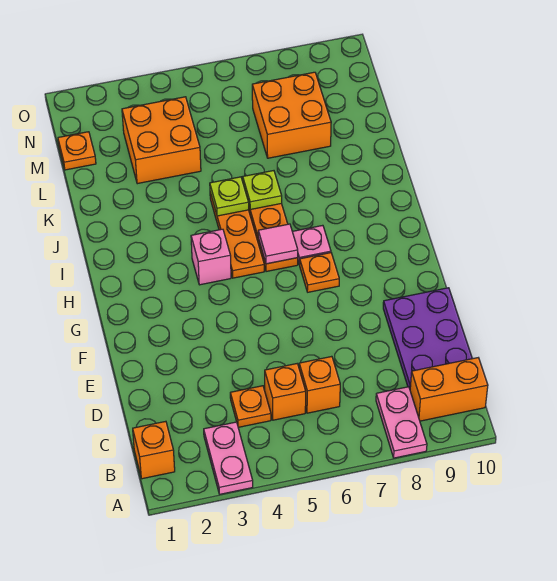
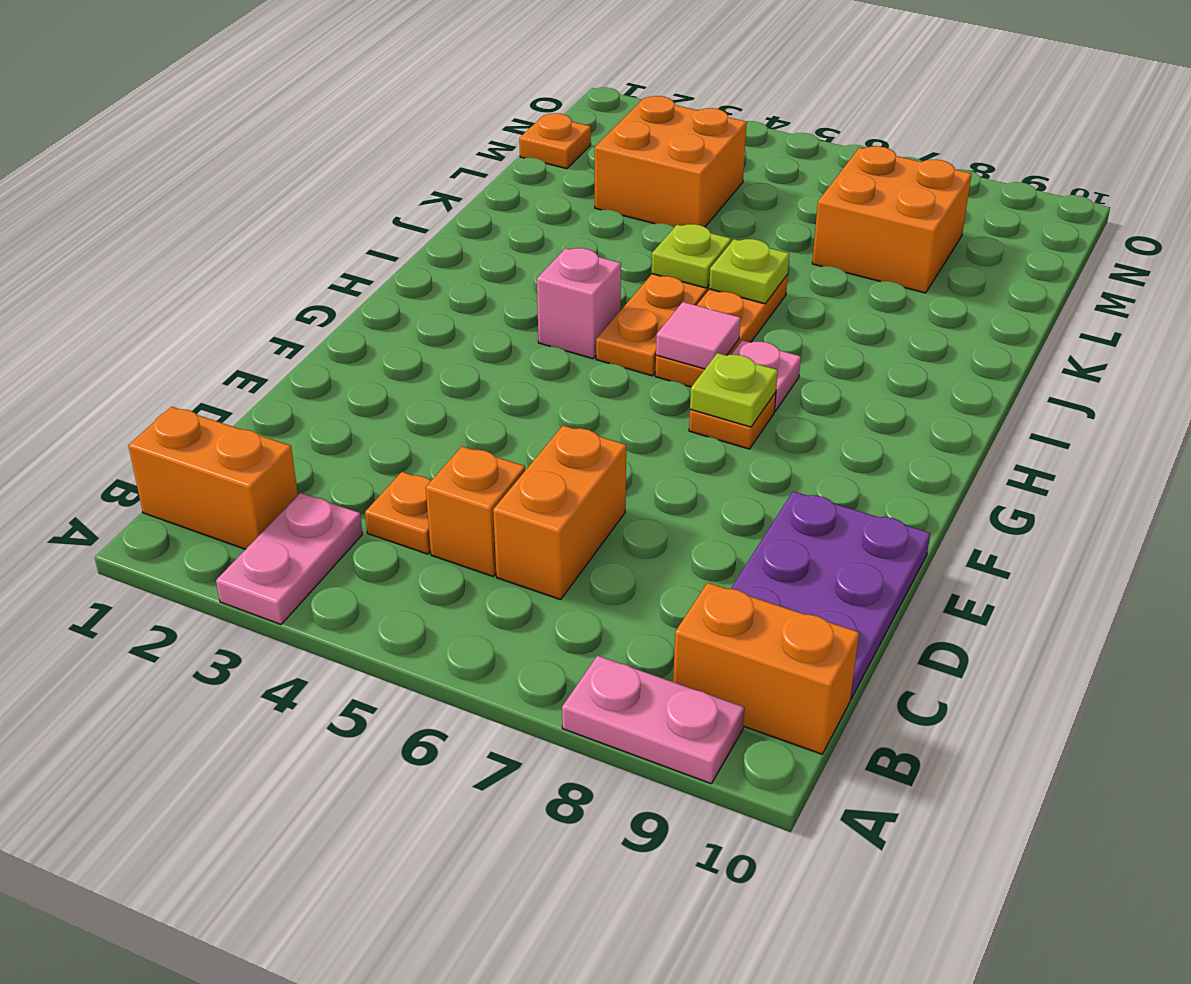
pink plate A8:B8 level 1 -> pink plate A8:A9 level 1
orange brick B1 level 1 -> orange brick B1:B2 level 1
orange brick C6 level 1 -> orange brick C6:D6 level 1
none -> lime plate G7 level 2

